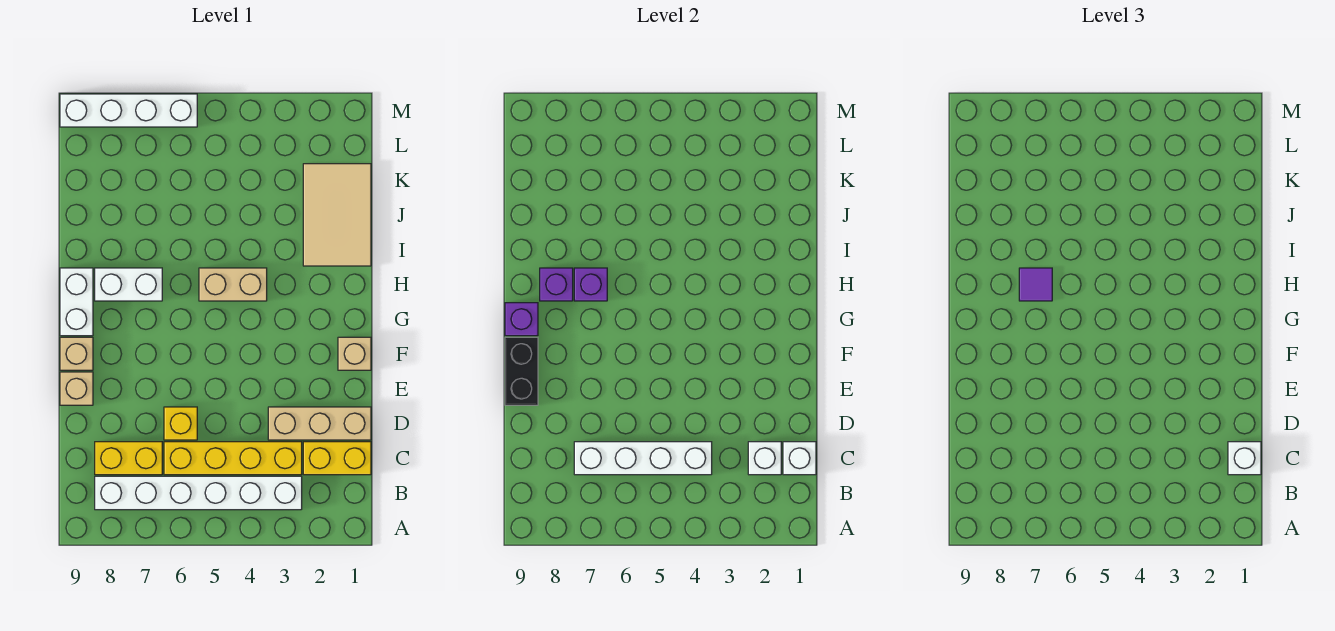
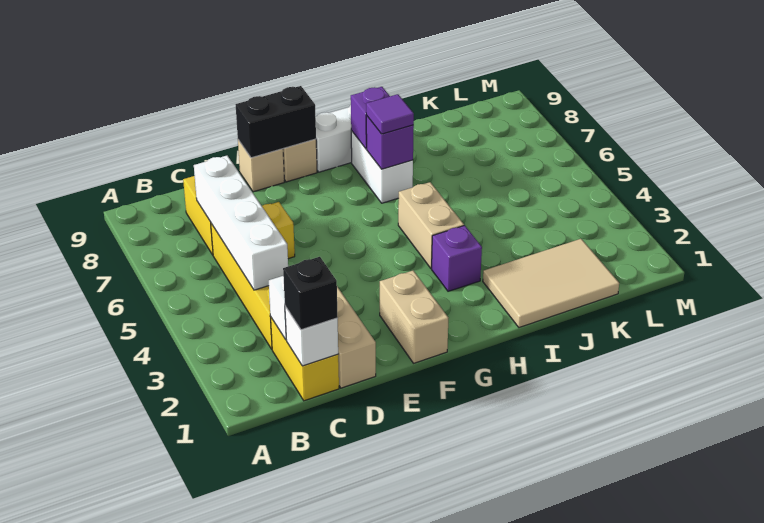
white brick B3:B8 level 1 -> none
white brick C1 level 3 -> black brick C1 level 3
tan brick F1 level 1 -> tan brick F1:F2 level 1
purple brick G9 level 2 -> purple brick H3 level 1
white brick M6:M9 level 1 -> none

